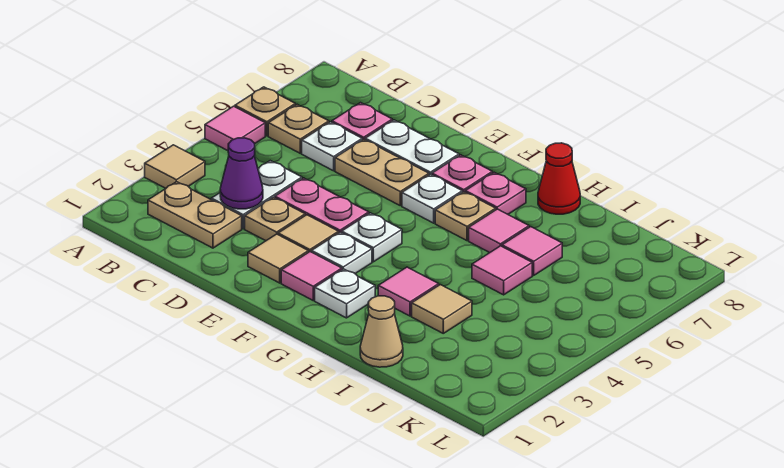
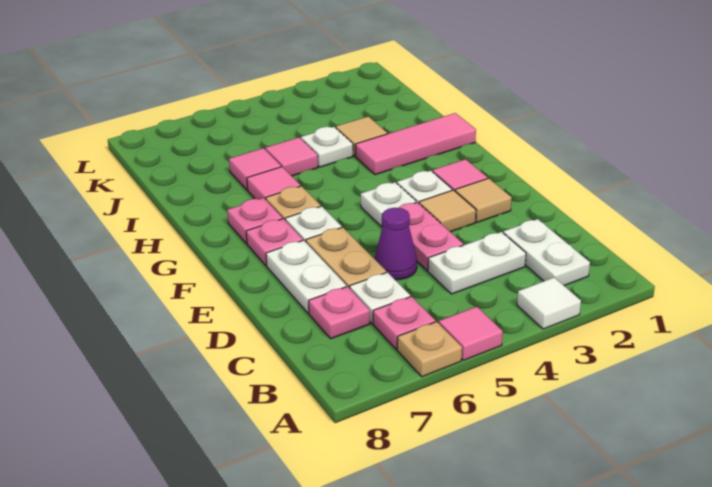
tan tile A3 level 1 -> white tile A3 level 1
tan plate B2:C2 level 1 -> white plate B2:C2 level 1
tan plate B6 level 1 -> pink plate B6 level 1
purple cone C3 level 2 -> purple cone D5 level 1
tan plate D3 level 1 -> none
white plate G2 level 1 -> white plate I4 level 1
pink tile H3 level 1 -> pink tile H1:H3 level 1
red cone H8 level 1 -> none
tan cone I1 level 1 -> none

